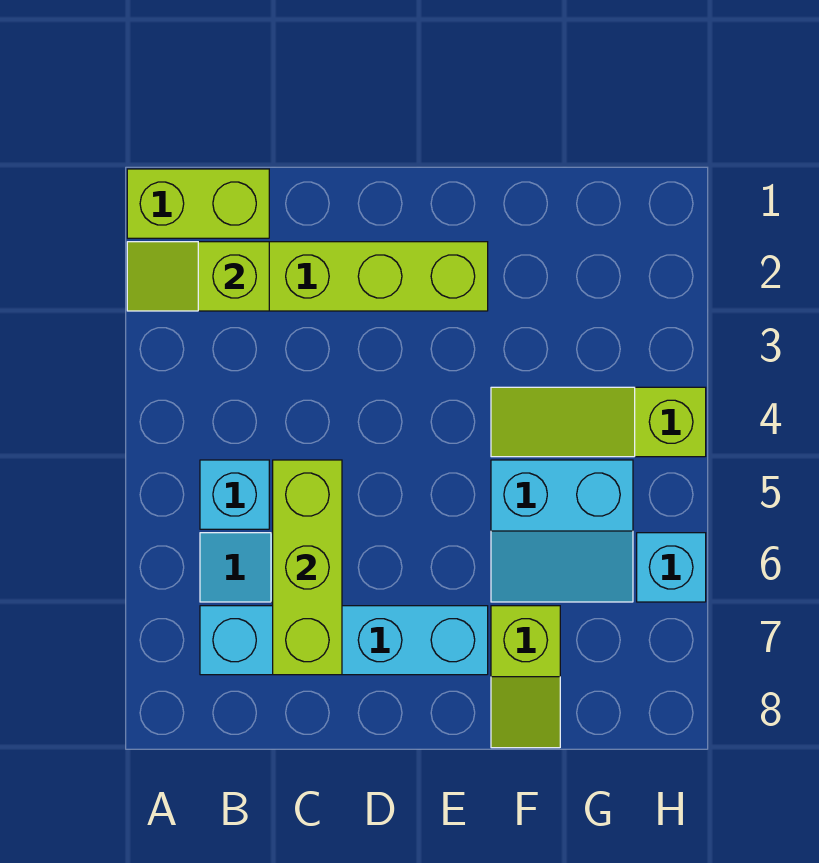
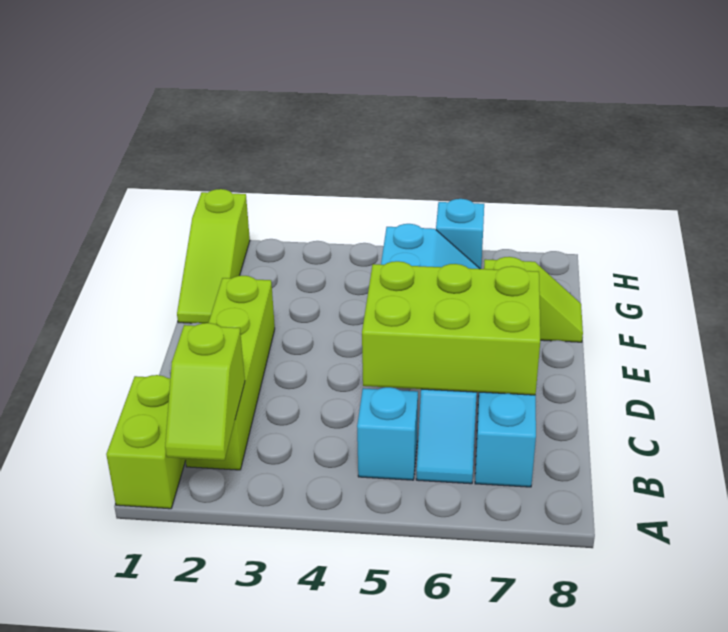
lime brick C5:C7 level 2 -> lime brick C5:D7 level 2
lime slope F4:H4 level 1 top H -> lime slope F1:H1 level 1 top H

